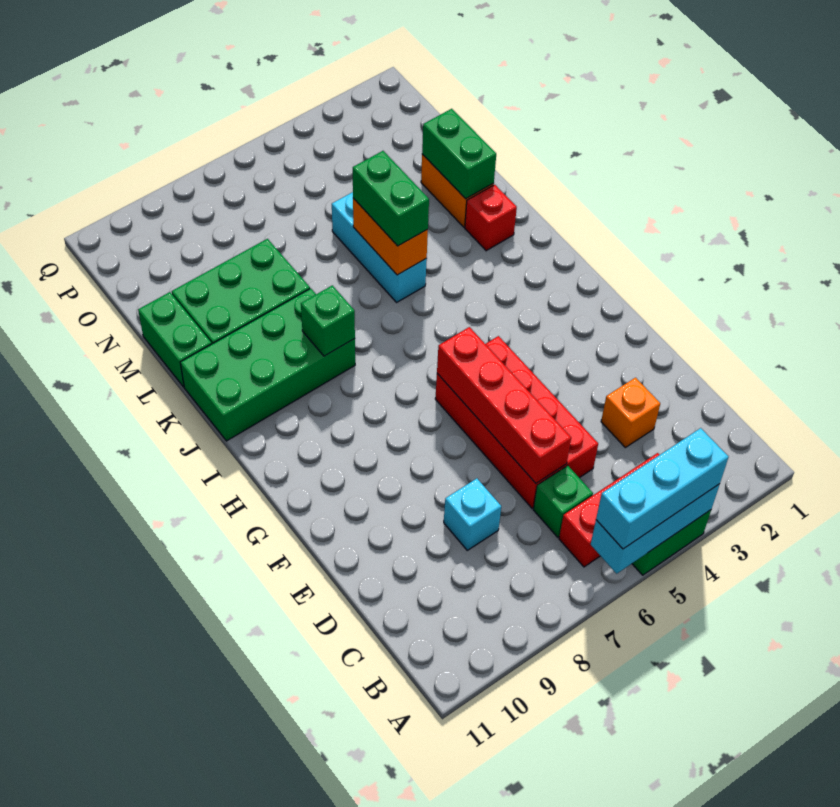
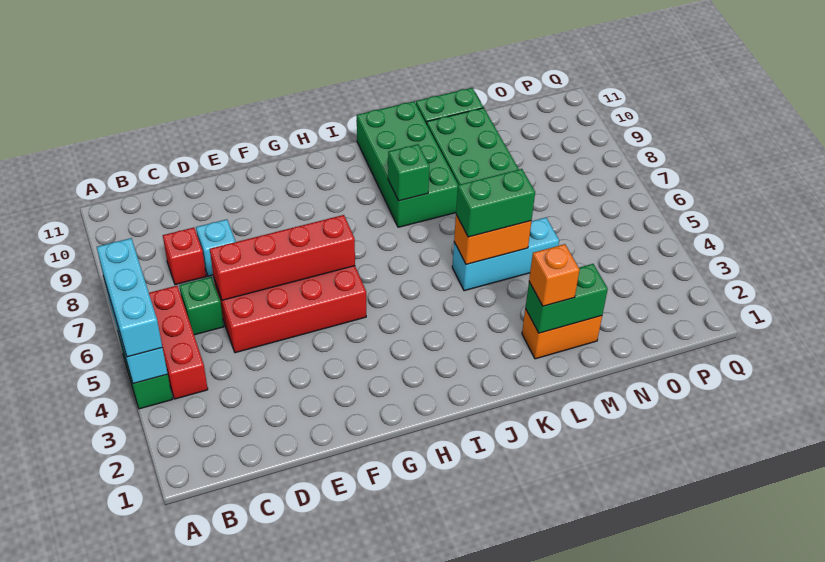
orange brick D3 level 1 -> orange brick L2 level 3
red brick K2 level 1 -> red brick C8 level 1

